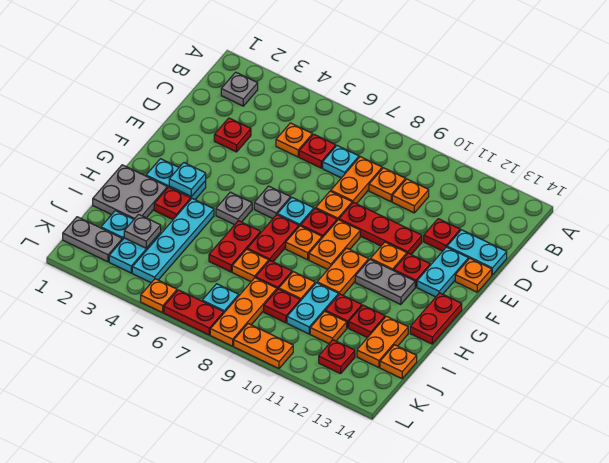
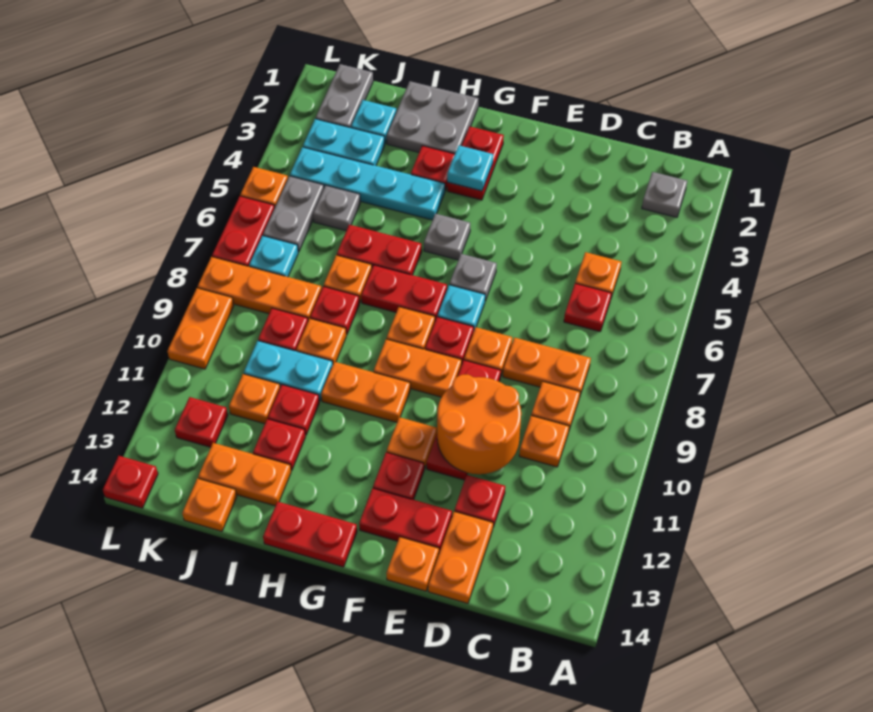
cyan plate C7 level 1 -> none
red plate D3 level 1 -> red plate L14 level 1
none -> orange round brick D10:E11 level 2
cyan plate D13:D14 level 1 -> orange plate D13:D14 level 1
cyan plate E13:F13 level 1 -> red plate E13:F13 level 1
cyan plate G2:G3 level 1 -> red plate G2:G3 level 1
grey plate G11:G12 level 1 -> grey plate K5:K6 level 1
grey plate J3 level 2 -> grey plate J5 level 1

